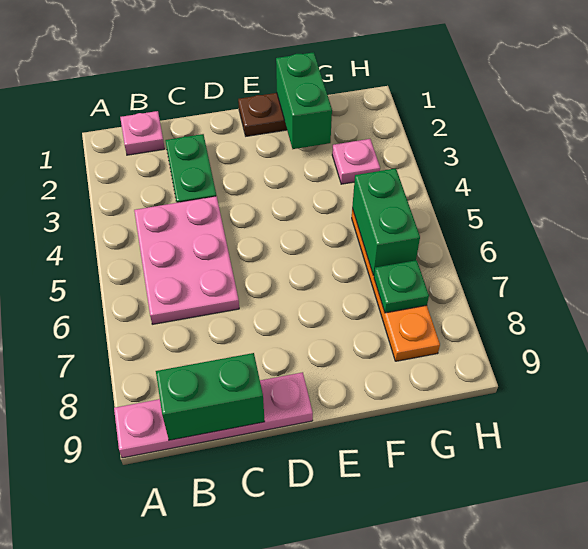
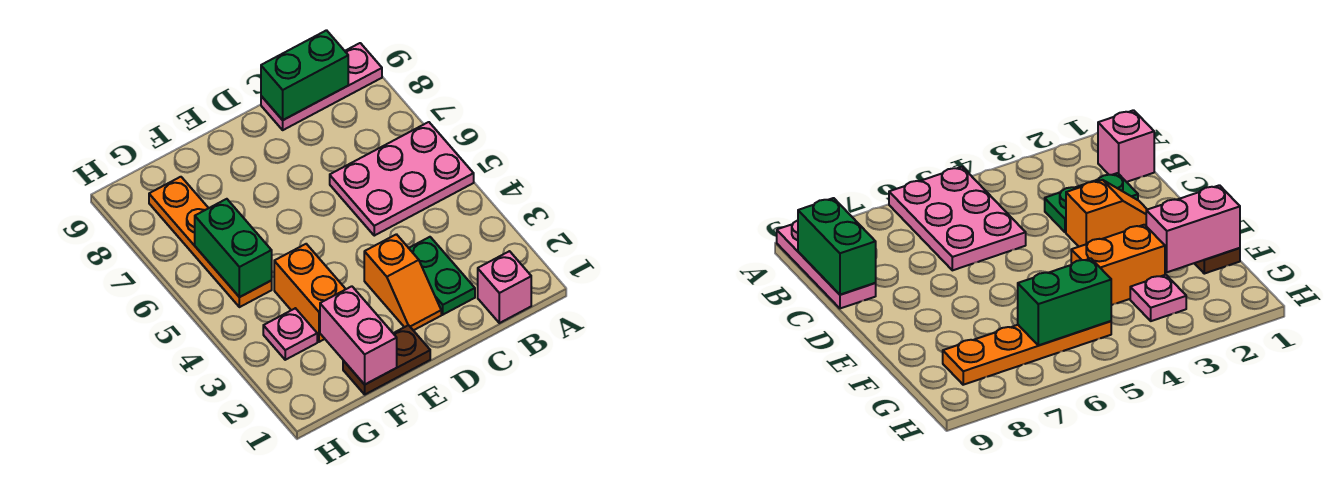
pink plate A9:D9 level 1 -> pink plate A9:C9 level 1
pink plate B1 level 1 -> pink brick B1 level 1
pink plate B4:C6 level 1 -> pink plate A5:C6 level 1
none -> orange slope D2:D3 level 1 top 3
green brick F1:F2 level 2 -> pink brick F1:F2 level 2
none -> orange brick F3:F4 level 1
green plate G7 level 2 -> none

